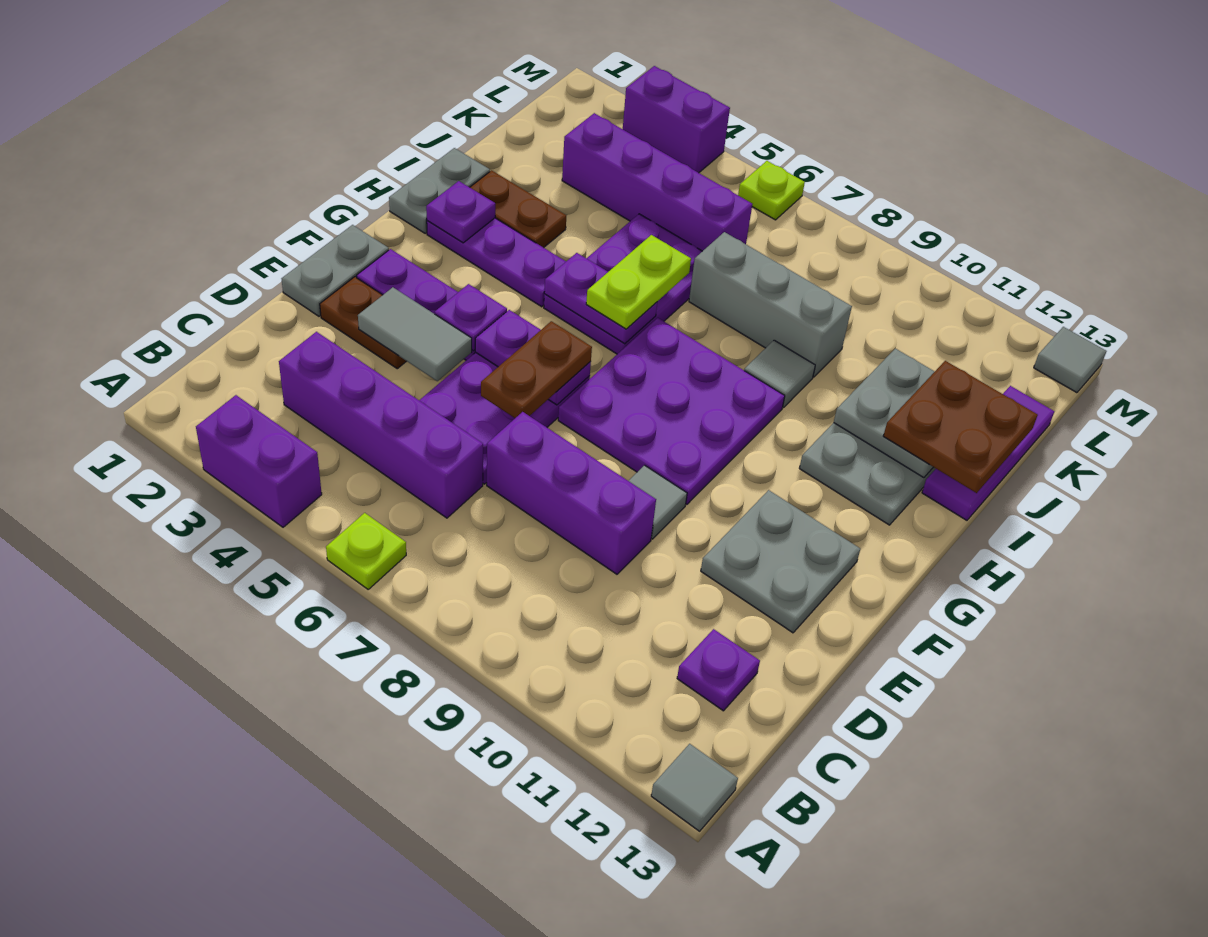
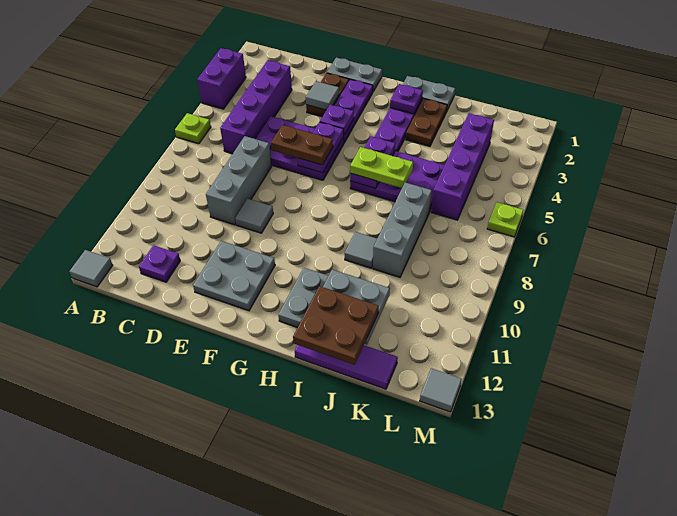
purple brick D7:D9 level 1 -> grey brick D7:D9 level 1
grey tile E3:E4 level 2 -> grey tile E3 level 2
purple plate F7:H9 level 1 -> none
purple brick M3:M4 level 1 -> none

